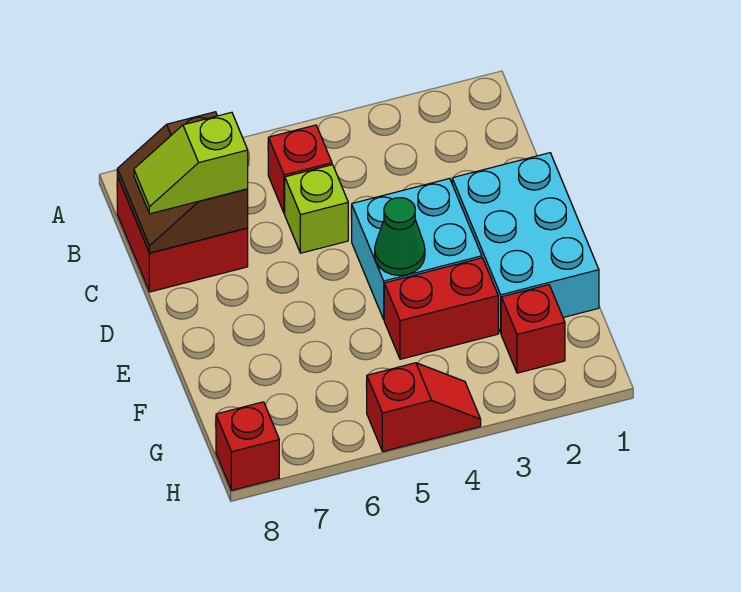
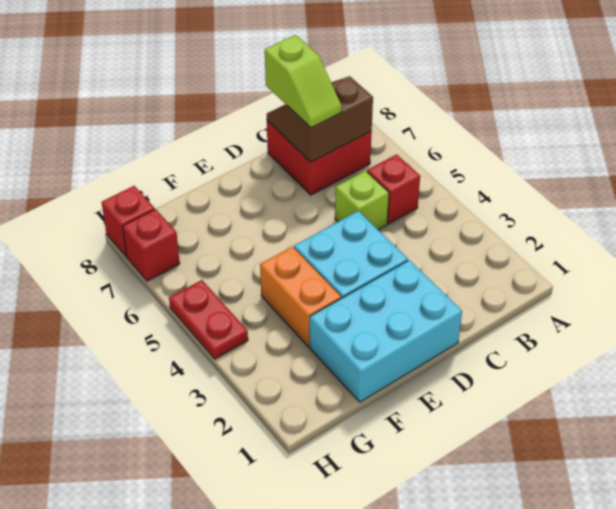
lime slope C7:C8 level 3 top 7 -> lime slope C7:C8 level 3 top 8
green cone E4 level 2 -> none
red brick F3:F4 level 1 -> orange brick F3:F4 level 1
red brick G2 level 1 -> red brick H7 level 1
red slope H4:H5 level 1 top 5 -> red plate H4:H5 level 1

